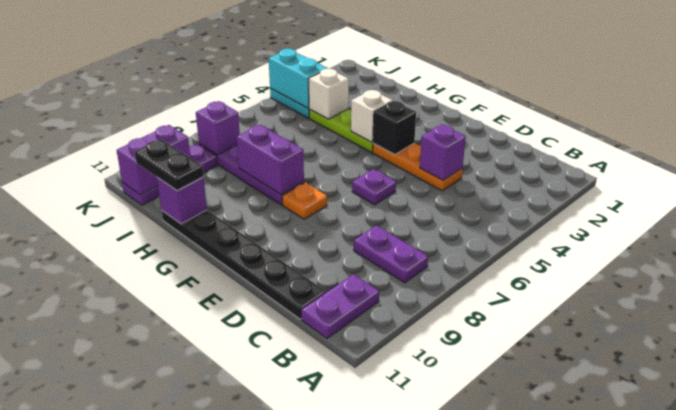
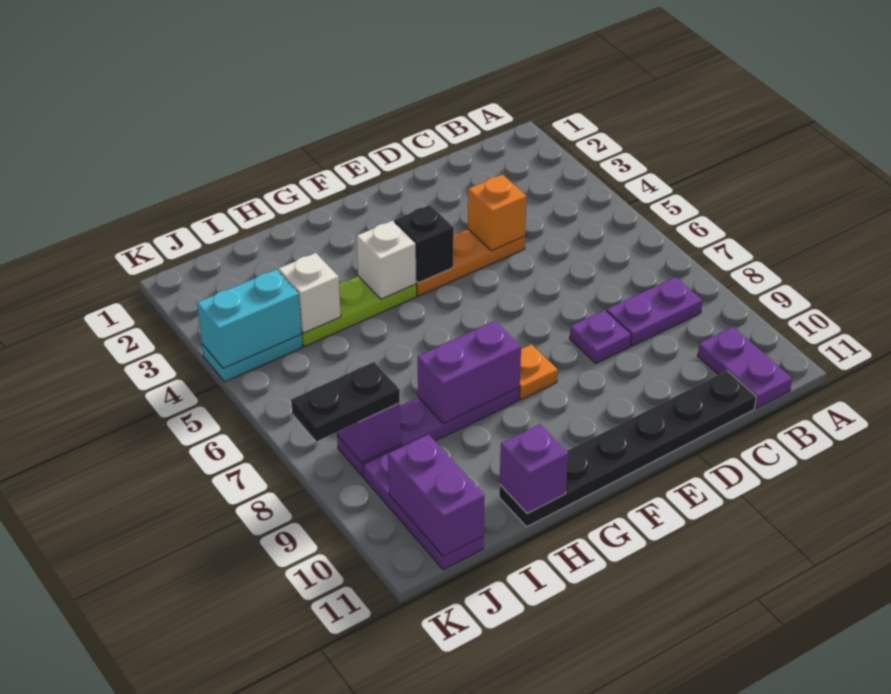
purple brick D4 level 2 -> orange brick D4 level 2
purple plate E6 level 1 -> purple plate D8 level 1
black plate H11:I11 level 3 -> black plate J8:K8 level 3

